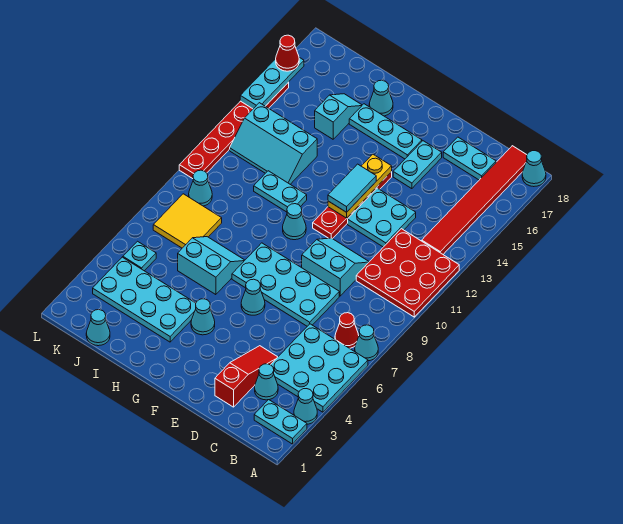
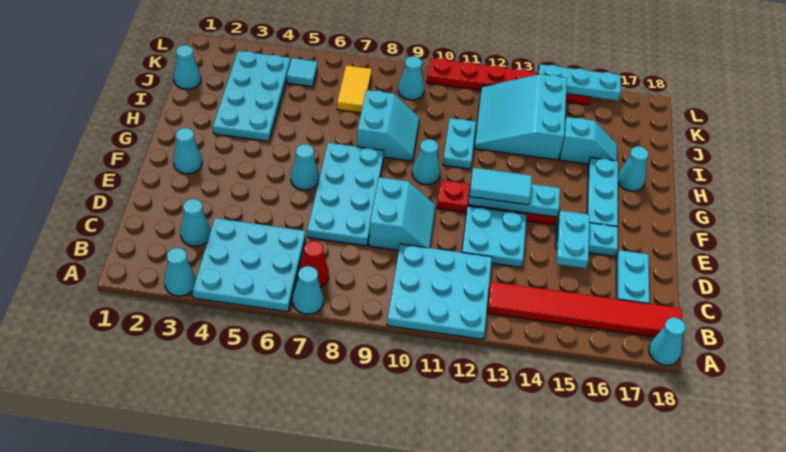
cyan plate A2:B2 level 1 -> cyan plate D15:E15 level 2
red plate A10:C12 level 1 -> cyan plate A10:C12 level 1
red slope D2:D4 level 1 top 2 -> none
yellow plate F12:F14 level 2 -> cyan plate F12:F14 level 2
cyan cone G4 level 1 -> cyan cone F2 level 1
cyan slope H6:I7 level 1 top 6 -> cyan slope H8:I9 level 1 top 8
cyan slope I12:K13 level 1 top 13 -> cyan slope I12:K14 level 1 top 14
yellow tile J7:K8 level 1 -> yellow tile J7:K7 level 1
cyan plate K5 level 1 -> cyan tile K5 level 1
red cone L16 level 3 -> none

